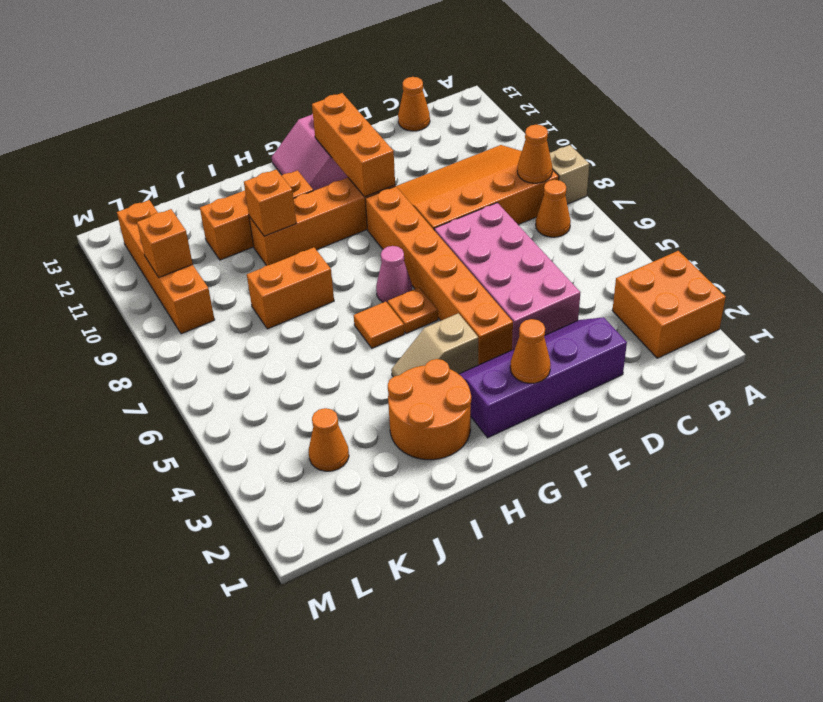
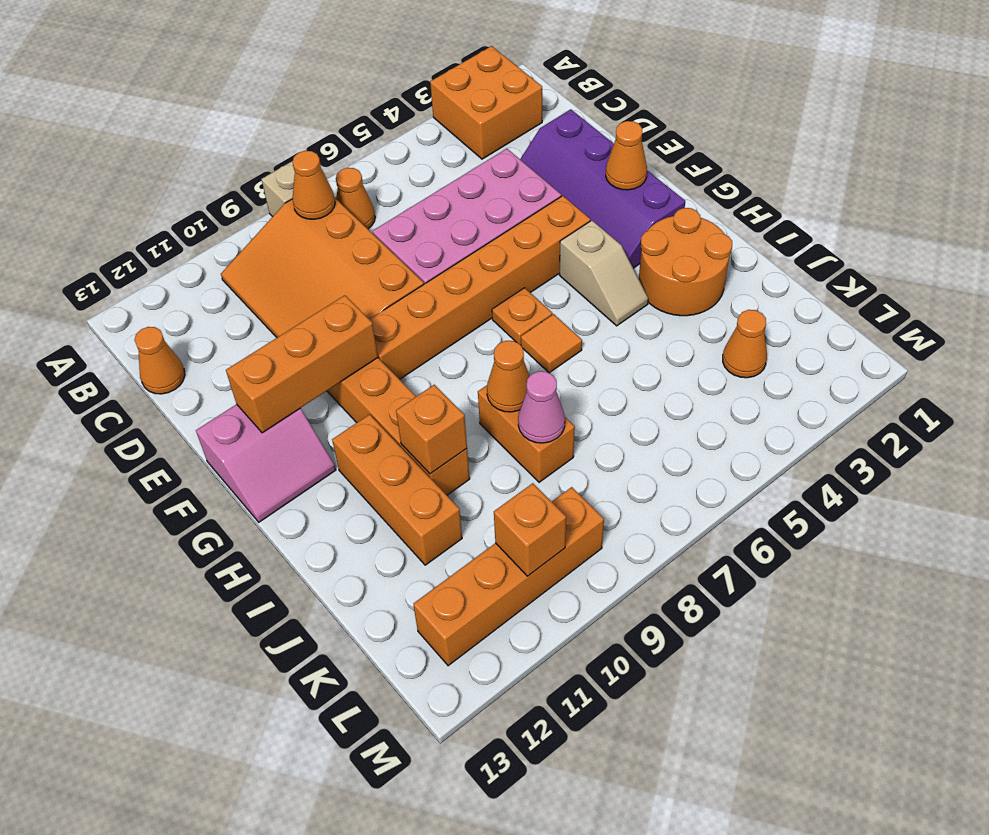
pink cone G7 level 1 -> pink cone J8 level 2
none -> orange cone I8 level 2

